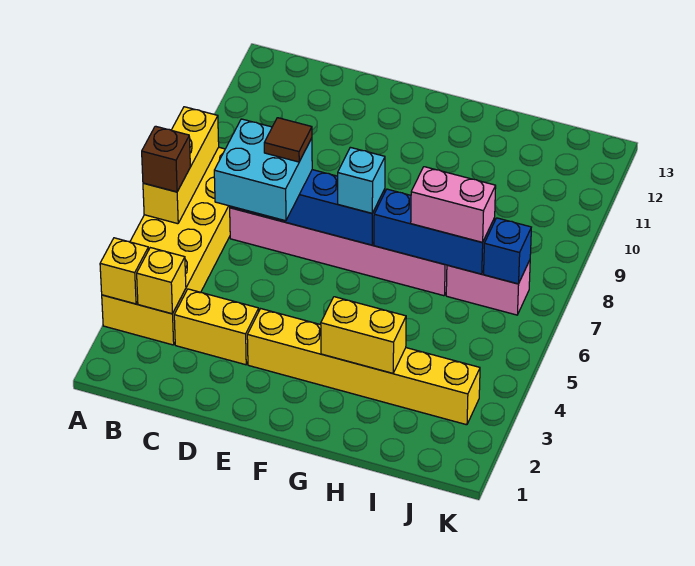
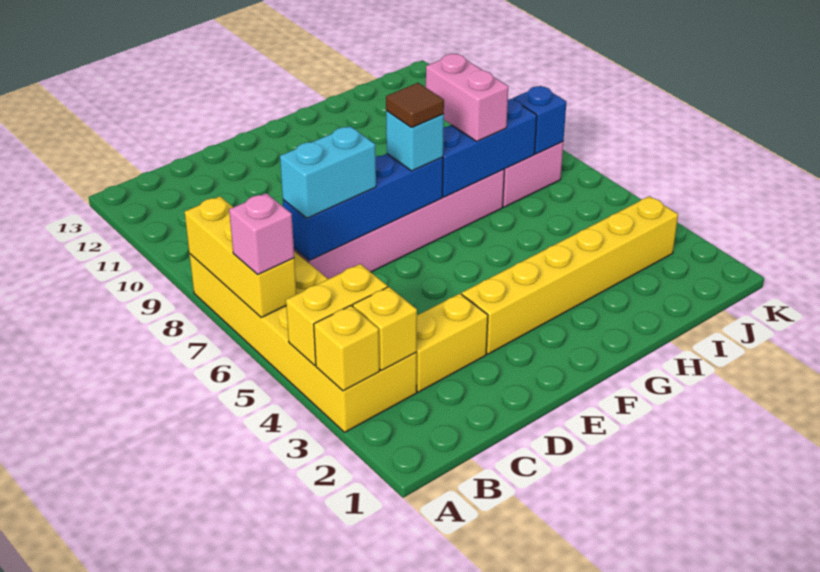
brown brick A6 level 3 -> pink brick A6 level 3
cyan brick C6:D7 level 3 -> cyan brick C7:D7 level 3
brown tile D7 level 4 -> brown tile F7 level 4
yellow brick G3:H3 level 2 -> yellow brick A4:B4 level 2
pink brick H7:I7 level 3 -> pink brick H7:H8 level 3

